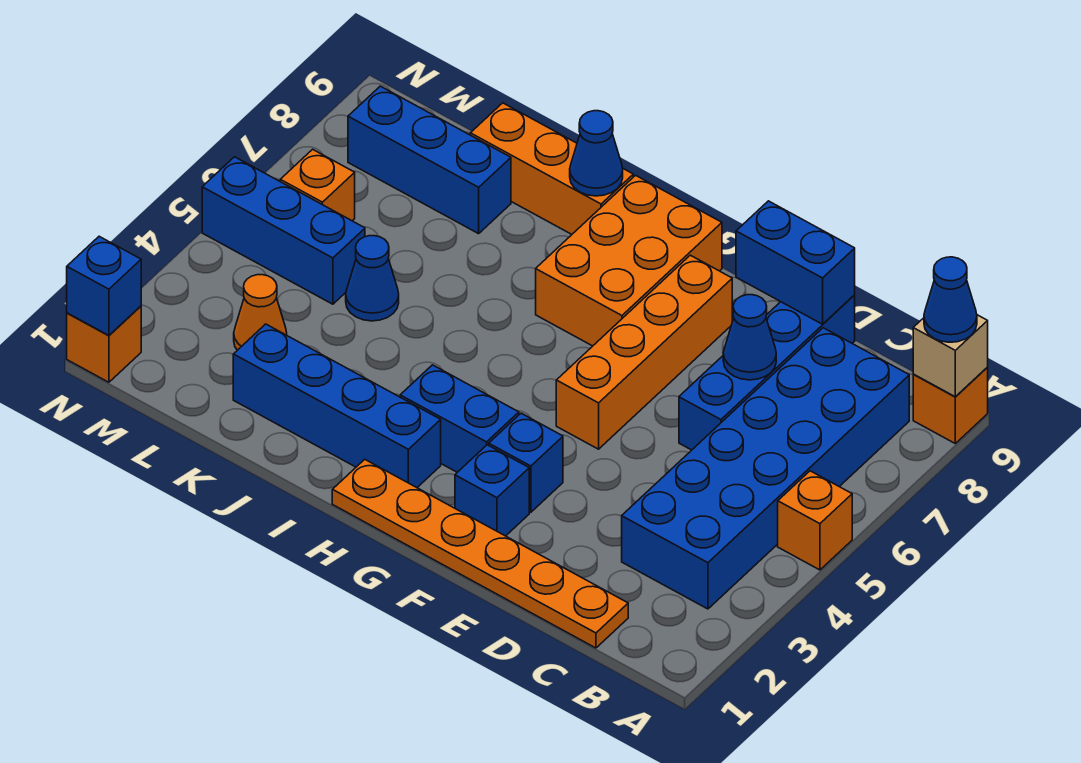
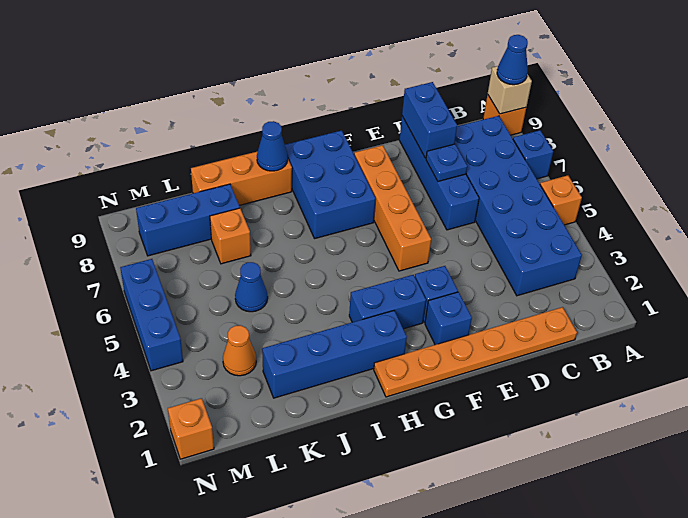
blue cone D7 level 2 -> blue plate D7 level 2
blue brick D9:E9 level 2 -> blue brick D8:D9 level 2
orange brick G7:H9 level 1 -> blue brick G7:H9 level 1
blue brick L5:N5 level 1 -> blue brick N4:N6 level 1
orange brick M6 level 1 -> orange brick K7 level 1
blue brick N1 level 2 -> blue brick A7 level 1

